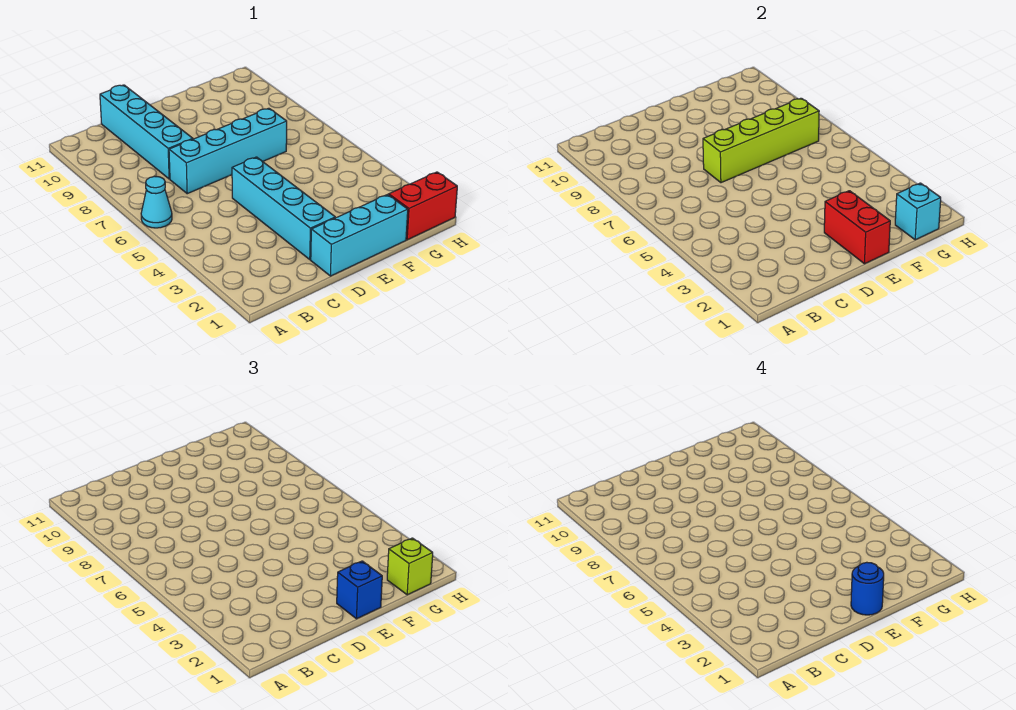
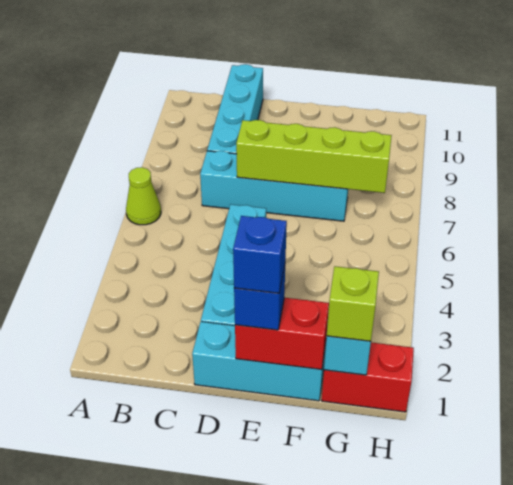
cyan cone A6 level 1 -> lime cone A6 level 1
red brick E1:E2 level 2 -> red brick E1:F1 level 2
blue round brick E1 level 4 -> blue brick E1 level 4

